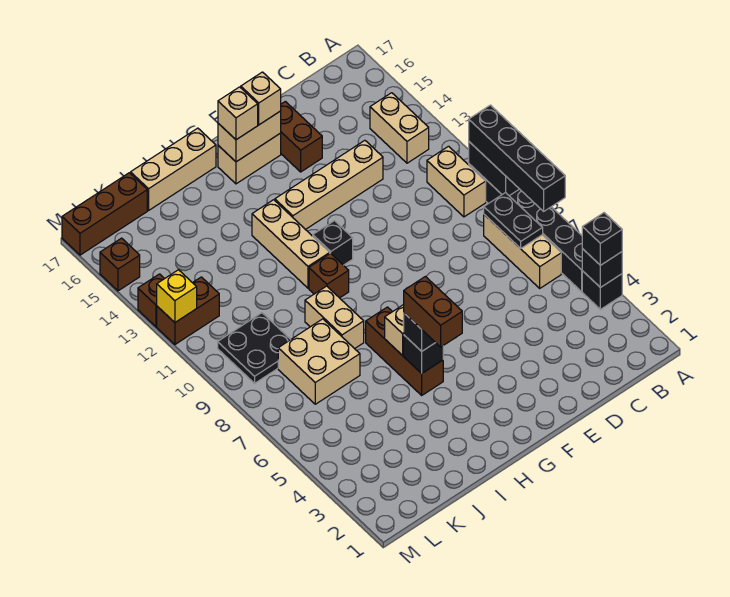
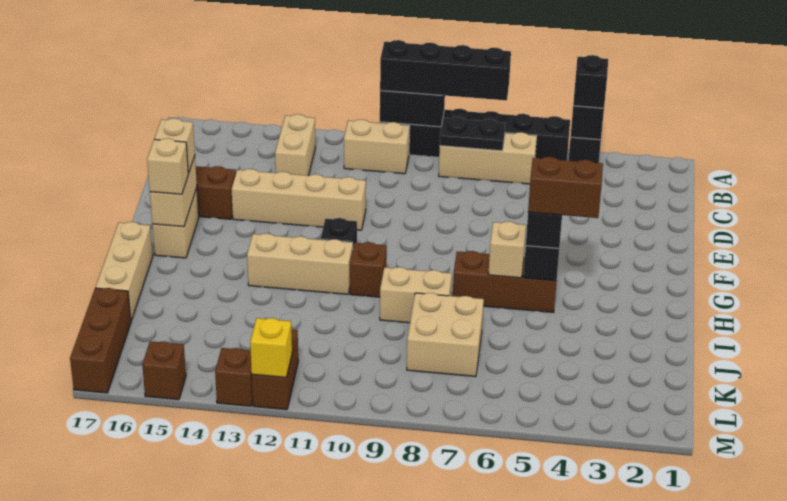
tan brick B13:B14 level 1 -> tan brick B13:C13 level 1
tan brick D13:G13 level 1 -> tan brick E11:E14 level 1
black plate K9:L10 level 1 -> none

